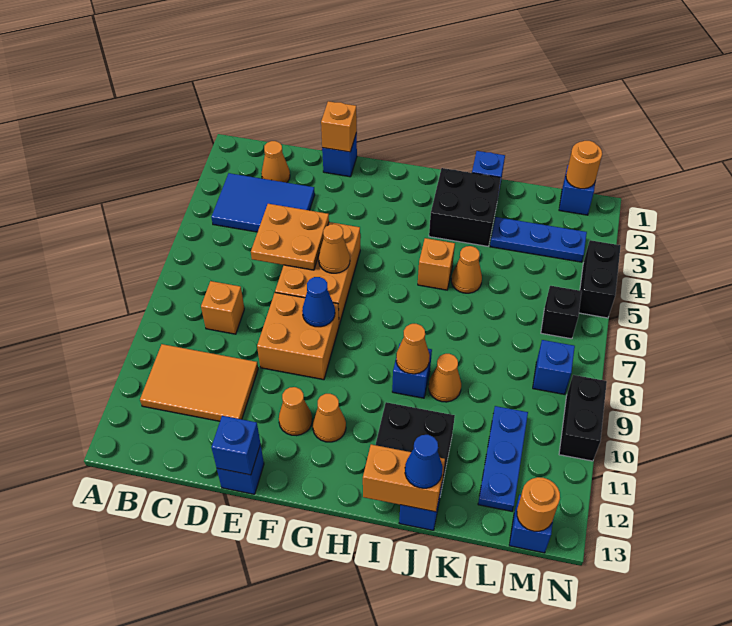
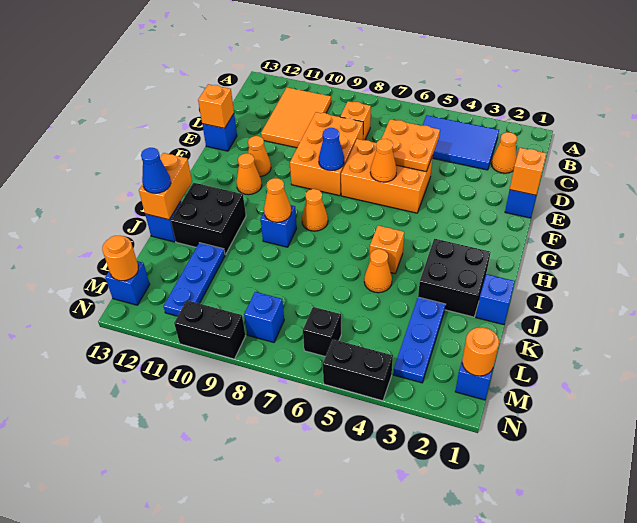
blue tile B3:D4 level 1 -> blue tile B3:C5 level 1
orange brick E8:F9 level 1 -> orange brick D8:F9 level 1
blue brick E13 level 2 -> orange brick E13 level 2
orange cone J9 level 1 -> orange cone H8 level 1
blue plate L10:L12 level 1 -> blue plate K11:M11 level 1

